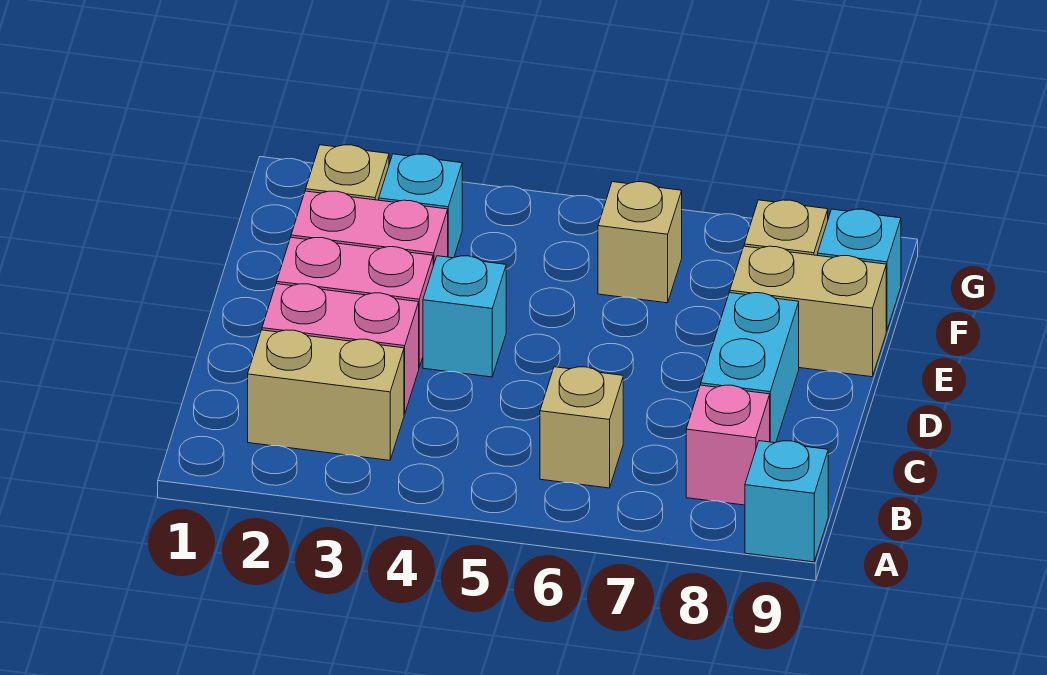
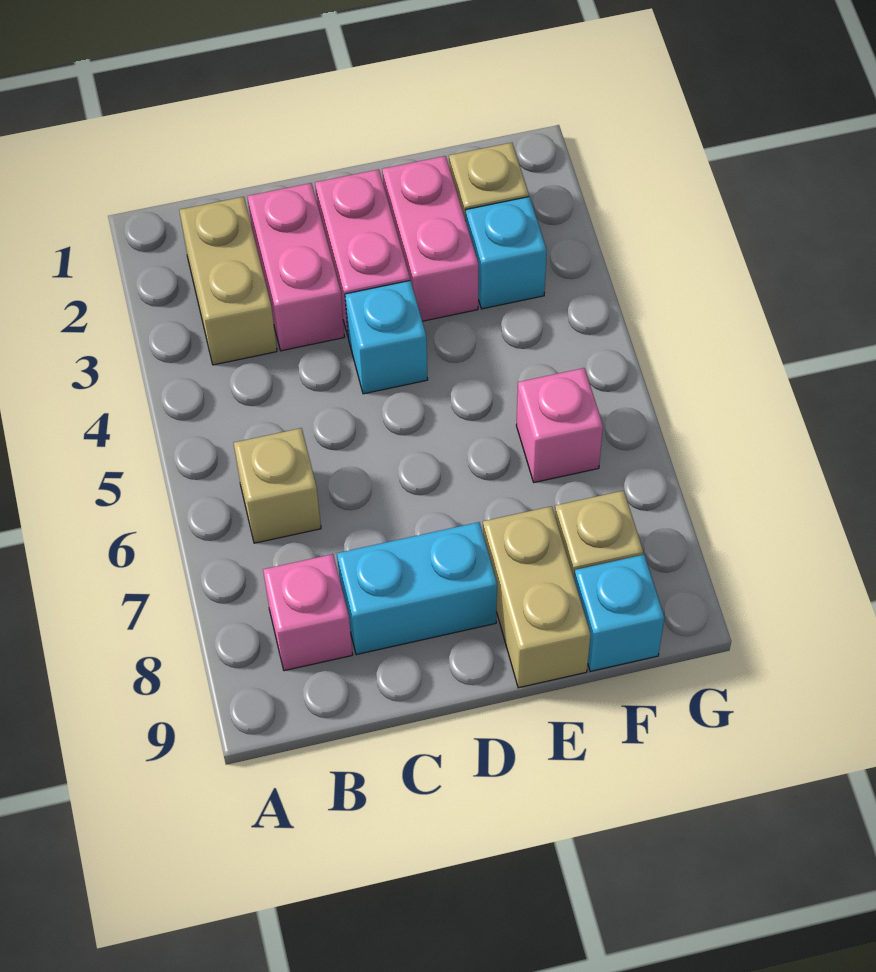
cyan brick A9 level 1 -> none
tan brick F6 level 1 -> pink brick F6 level 1

